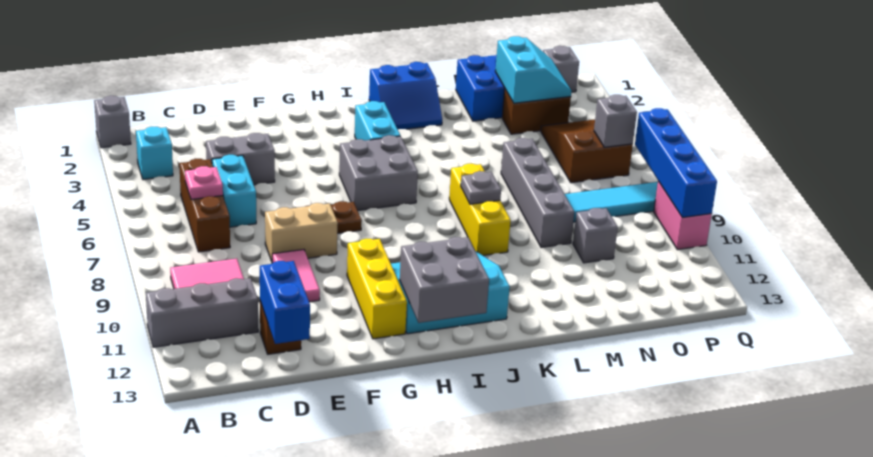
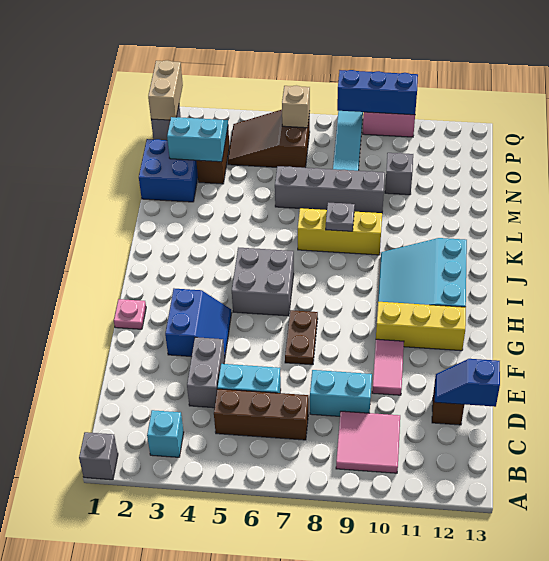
grey brick A11:C11 level 1 -> none
pink plate C6 level 2 -> pink plate G1 level 1
blue brick D12:D13 level 2 -> blue slope D12:D13 level 2 top 13
tan brick E8:F8 level 1 -> tan brick P1:Q1 level 2
pink tile E9:E10 level 1 -> pink tile E10:F10 level 1
grey brick H12:I13 level 2 -> none
cyan brick I3:I4 level 1 -> cyan brick D8:D9 level 1
blue slope J1:K2 level 1 top 1 -> blue slope F3:G4 level 1 top 3
grey brick P6 level 2 -> tan brick P6 level 2
blue brick Q7:Q10 level 2 -> blue brick Q8:Q10 level 2

